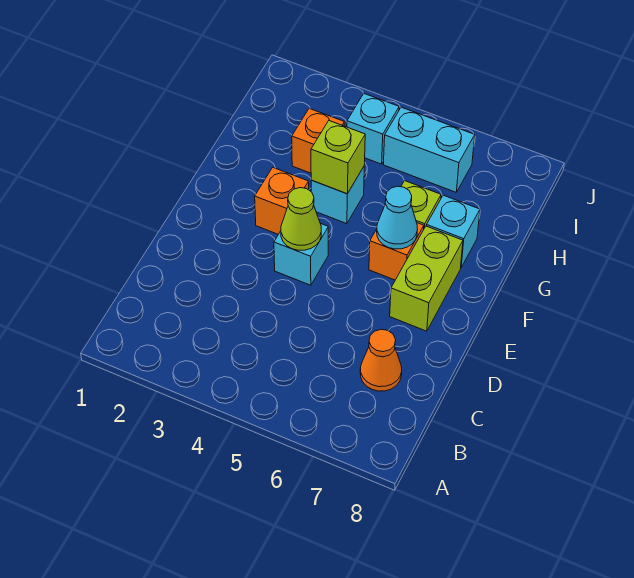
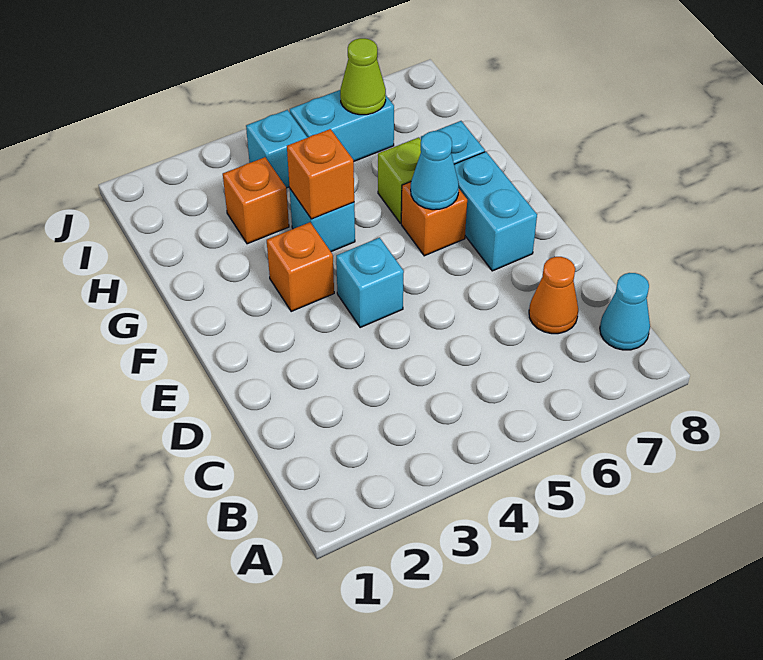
none -> cyan cone B8 level 1
lime cone E4 level 2 -> lime cone I6 level 2
lime brick E7:F7 level 1 -> cyan brick E7:F7 level 1
lime brick G4 level 2 -> orange brick G4 level 2

